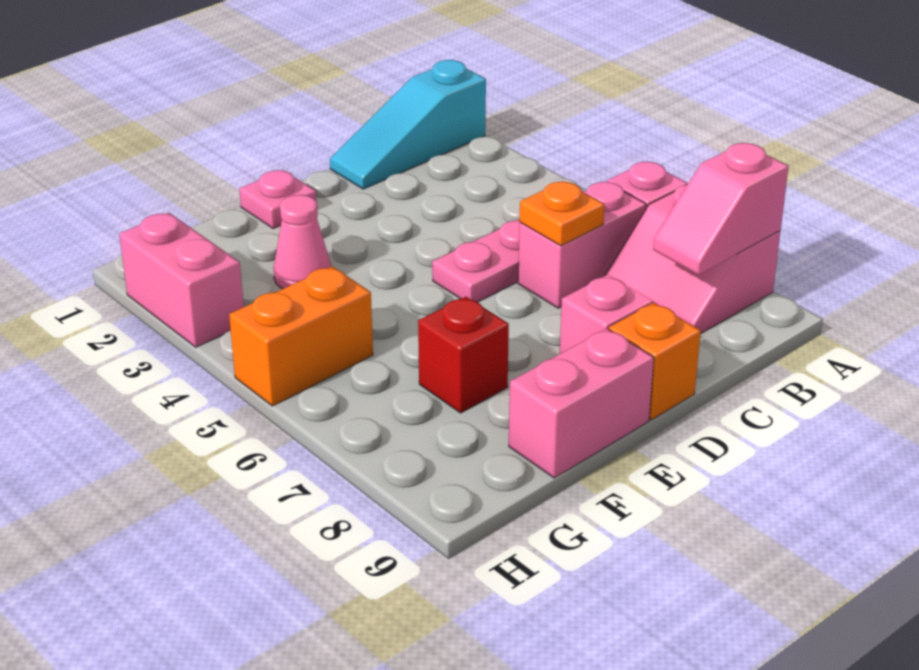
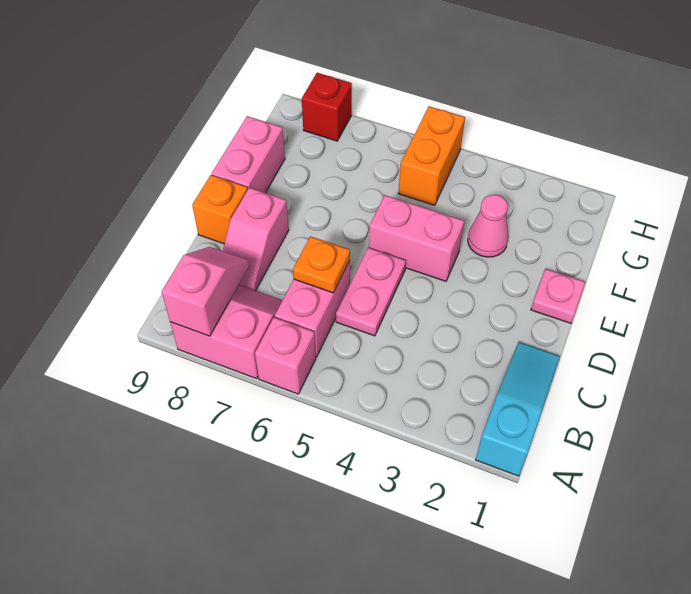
red brick F7 level 1 -> red brick H8 level 1
pink brick H2:H3 level 1 -> pink brick E4:E5 level 1

